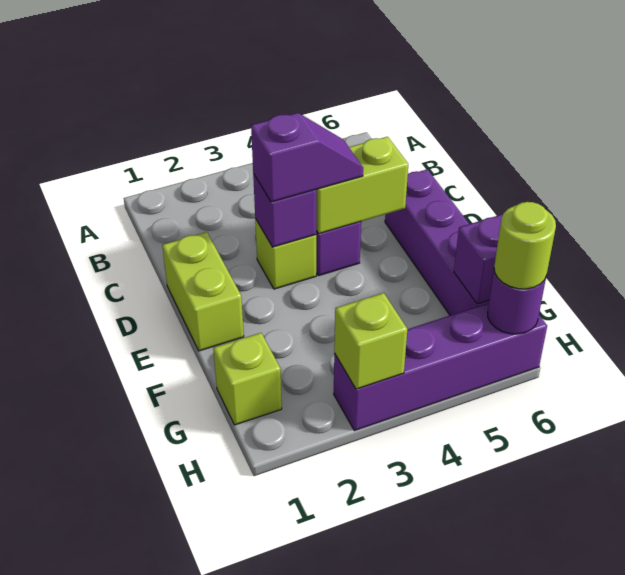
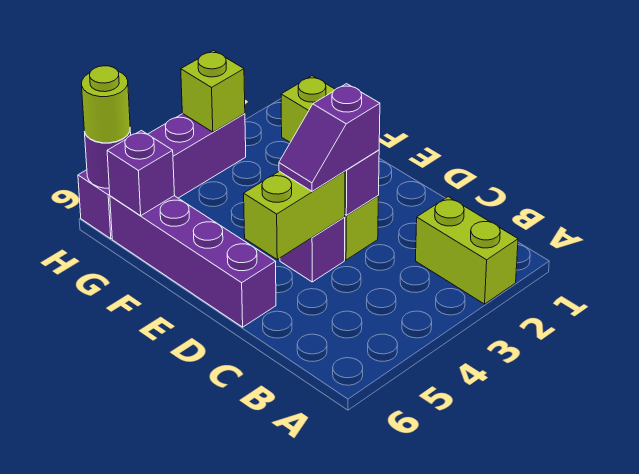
lime brick D1:E1 level 1 -> lime brick A2:B2 level 1

